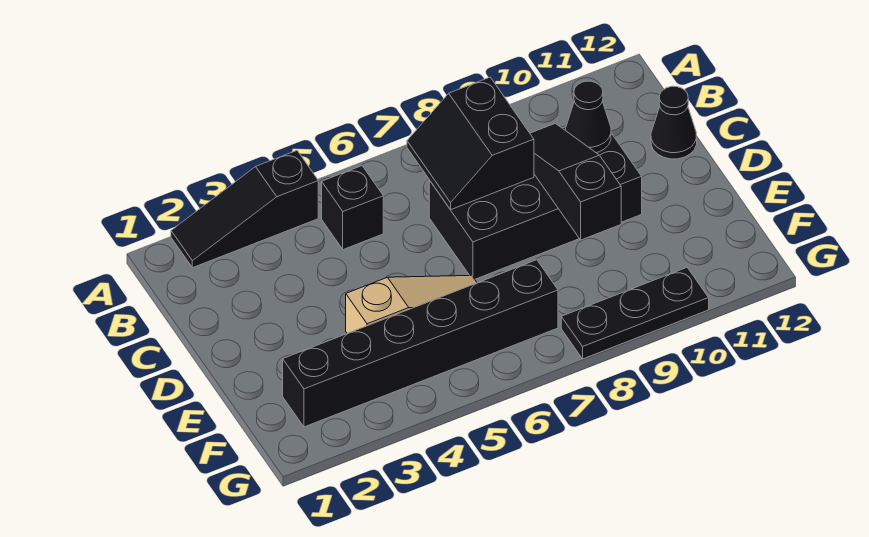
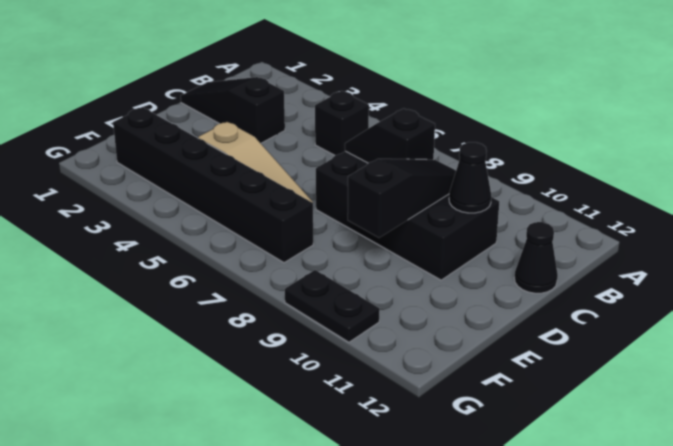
black slope A2:A4 level 1 top 4 -> black slope C1:C3 level 1 top 3
black slope B7:C8 level 2 top 8 -> black slope C7:C8 level 2 top 8
black plate G8:G10 level 1 -> black plate G9:G10 level 1

